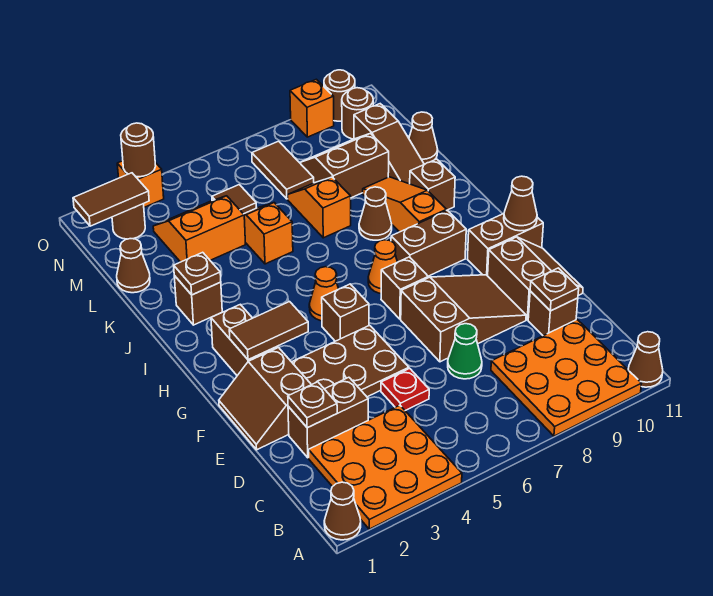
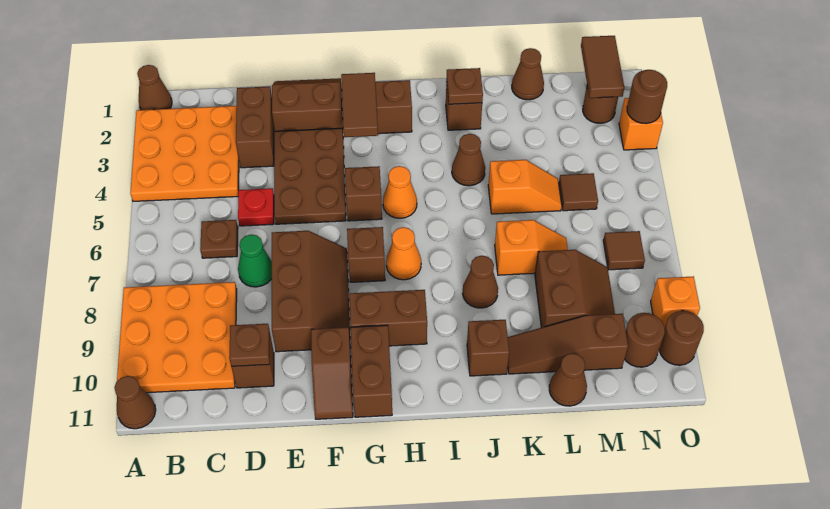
brown plate D2 level 2 -> brown plate C6 level 1
brown slope E7:F9 level 1 top 7 -> brown slope E7:F9 level 1 top E
brown slope E10:F11 level 1 top 10 -> brown slope F10:F11 level 1 top 10
brown cone G11 level 2 -> brown cone J4 level 1
brown brick H8:H9 level 1 -> brown brick G9:H9 level 1
orange slope I9:K9 level 1 top I -> none
orange slope L3:M4 level 1 top L -> none
brown tile M7:N7 level 1 -> brown tile N7 level 1

